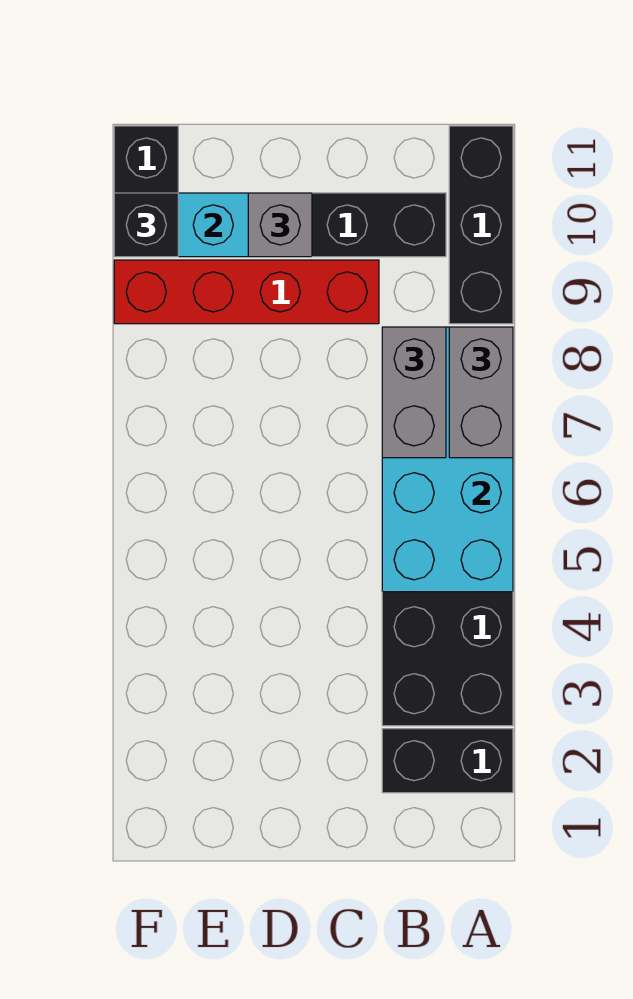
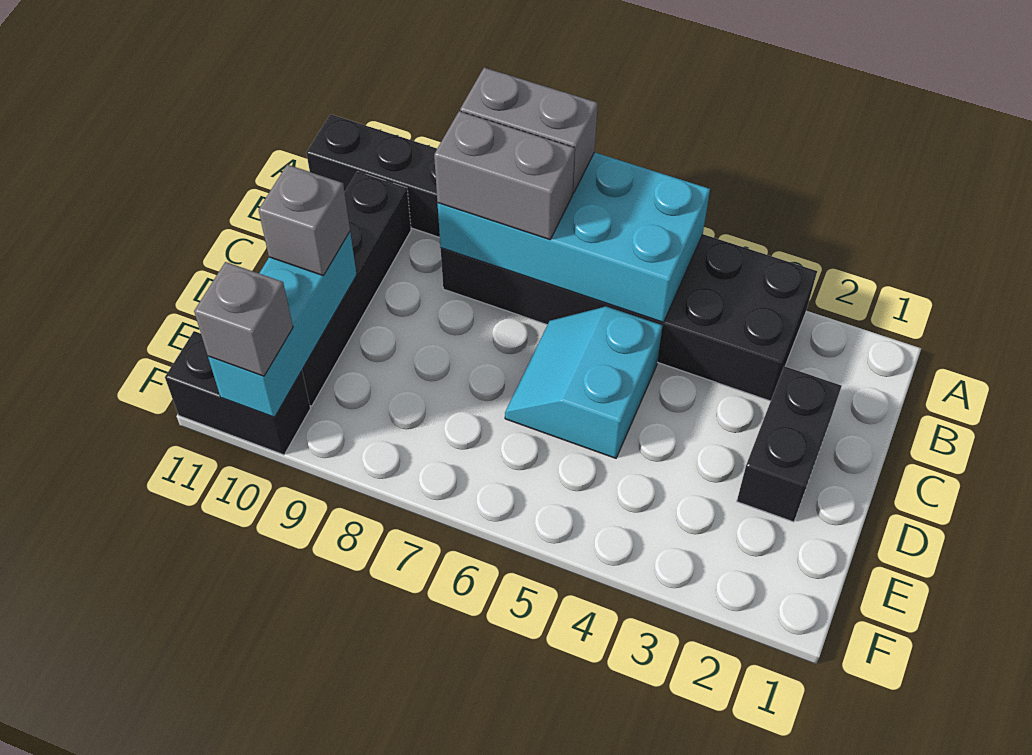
black brick A2:B2 level 1 -> black brick C2:D2 level 1
none -> cyan slope C5:D6 level 1 top 5
red brick C9:F9 level 1 -> none
black brick F10 level 3 -> grey brick F10 level 3

